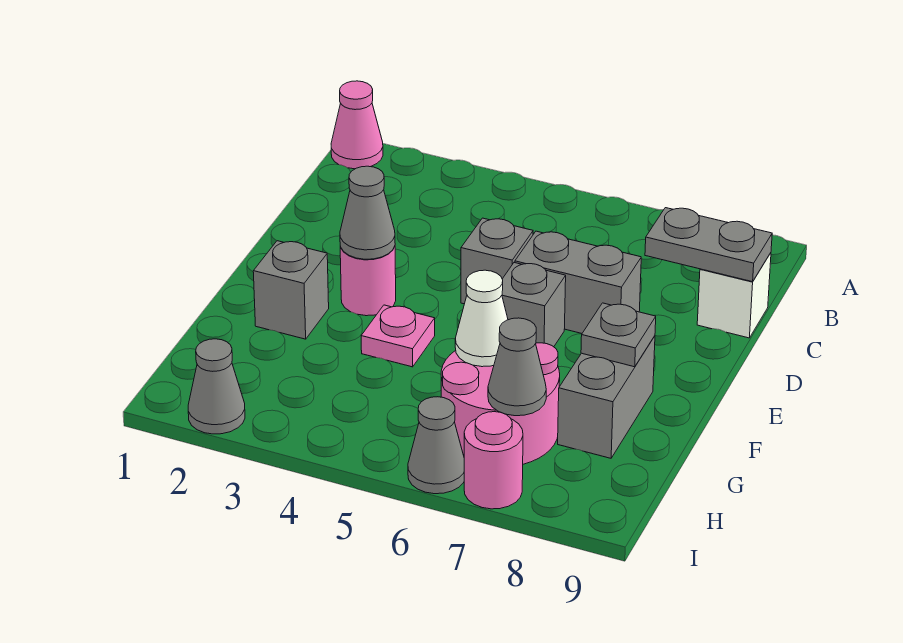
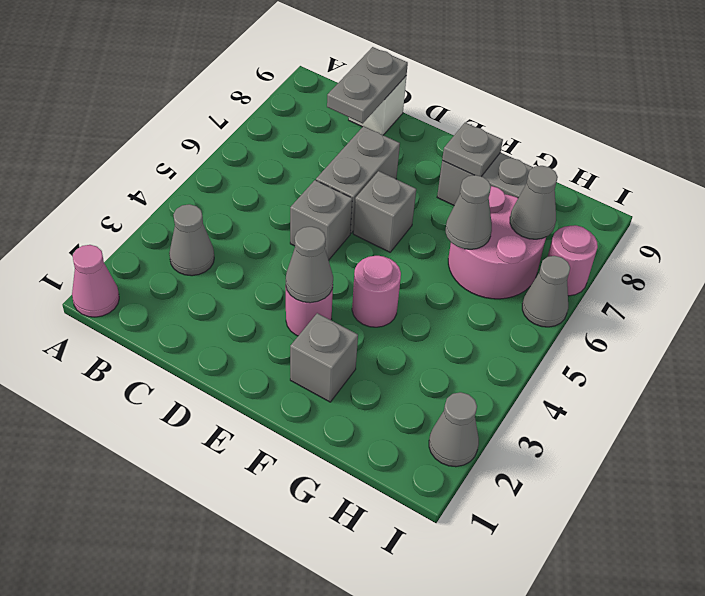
none -> grey cone B3 level 1
pink plate F4 level 1 -> pink round brick F4 level 1
white cone G6 level 2 -> grey cone G6 level 2

